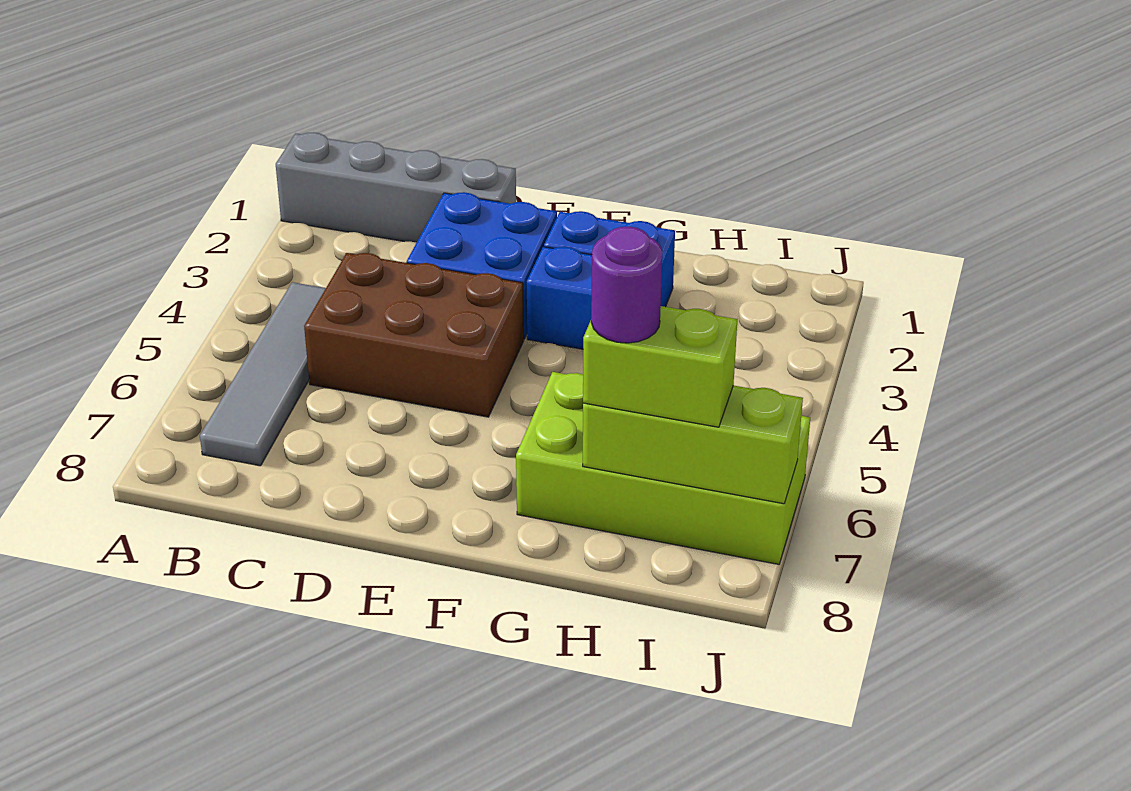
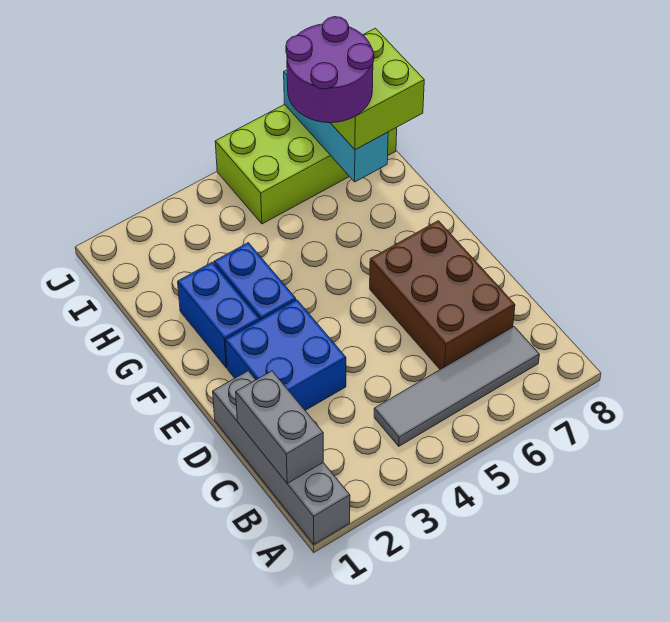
none -> grey brick B1:C1 level 2
brown brick C4:E5 level 1 -> brown brick C6:E7 level 1
lime brick G6:J7 level 1 -> lime brick I5:J8 level 1
lime brick H7:J7 level 2 -> cyan brick H7:J7 level 2
lime brick H7:I7 level 3 -> lime brick H7:I8 level 3
purple round brick H7 level 4 -> purple round brick H6:I7 level 4

